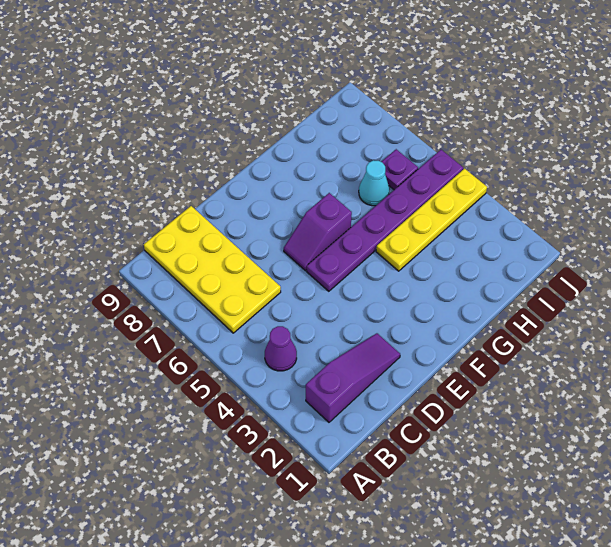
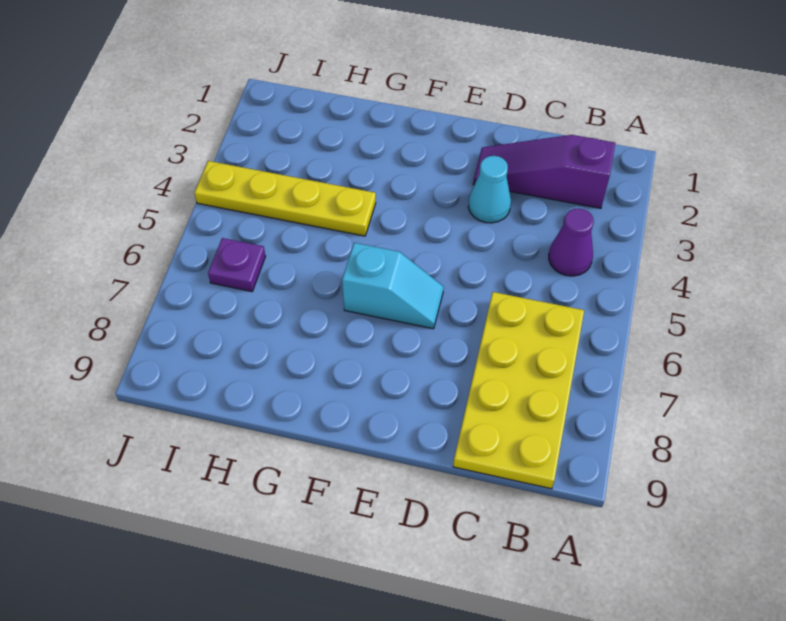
purple plate E5:J5 level 1 -> none
purple slope E6:F6 level 1 top F -> cyan slope E6:F6 level 1 top F
cyan cone H6 level 1 -> cyan cone D3 level 1

